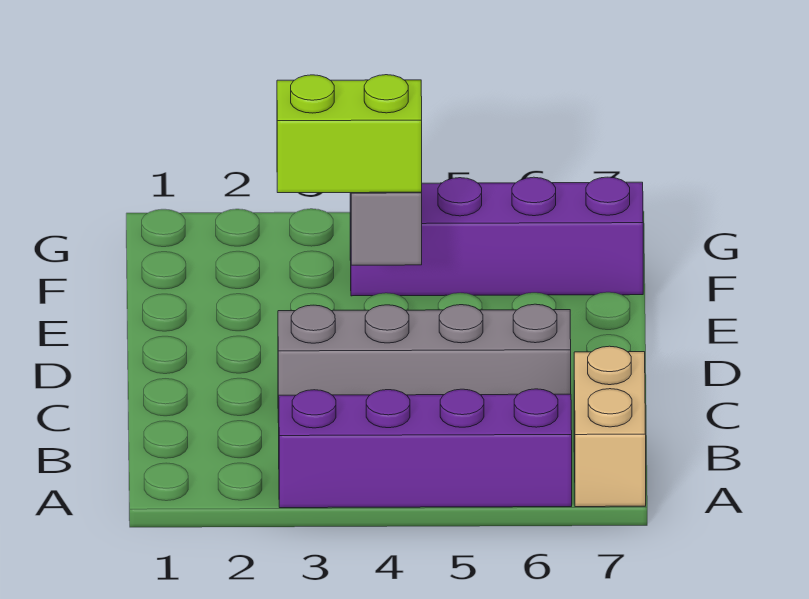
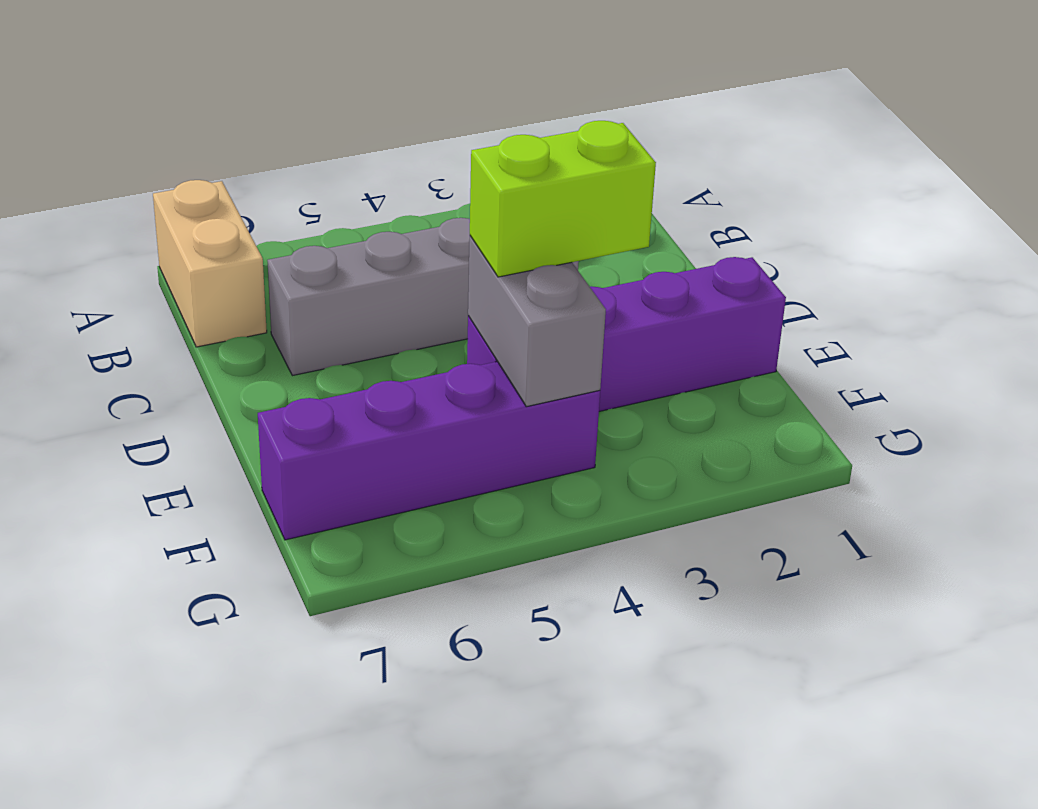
purple brick A3:A6 level 1 -> purple brick E1:E4 level 1

